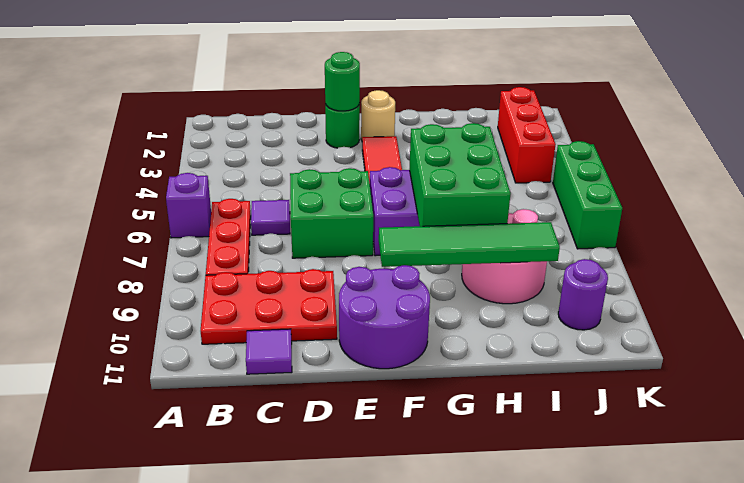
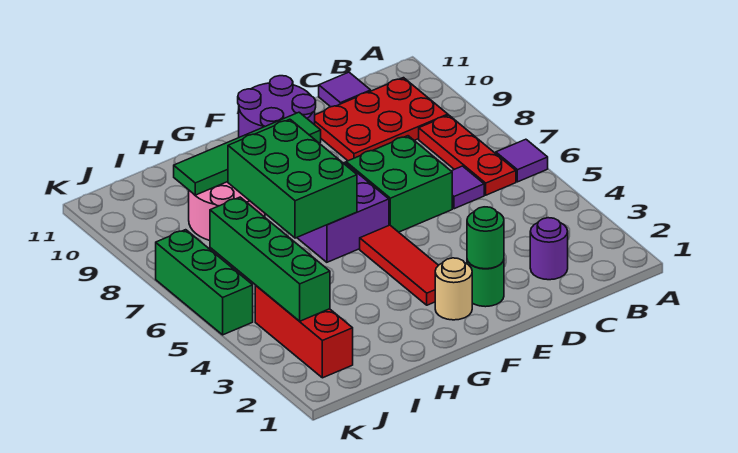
purple brick A6 level 1 -> purple tile A6 level 1
none -> green brick J3:J6 level 2
purple round brick J10 level 1 -> purple round brick C2 level 1

